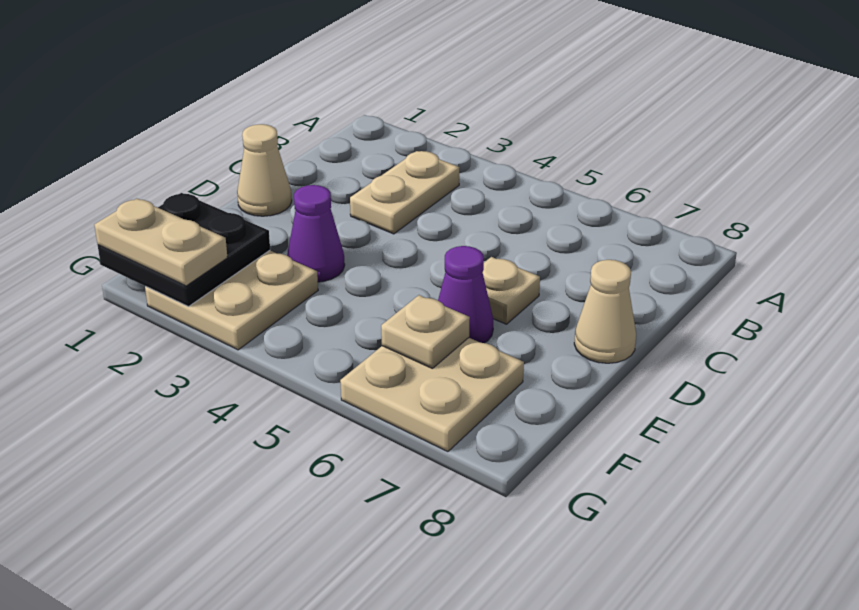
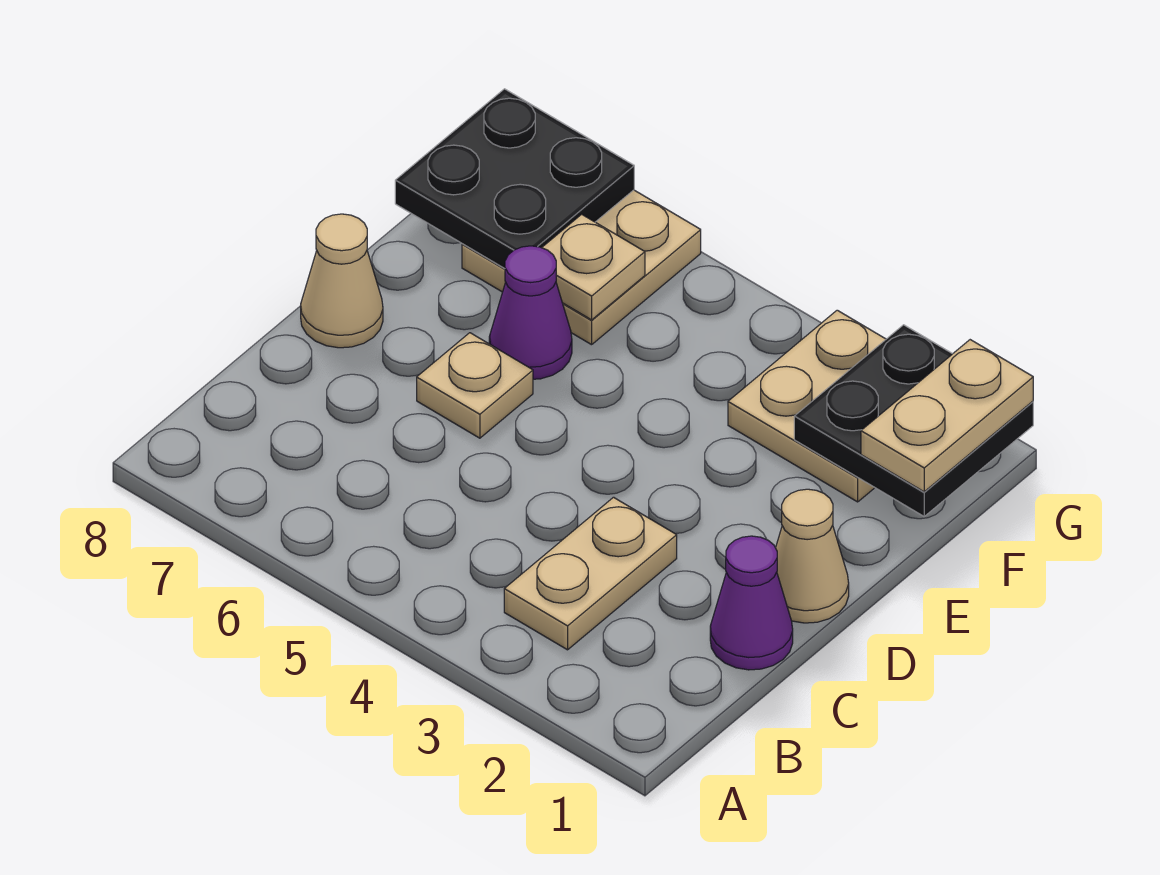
purple cone E3 level 1 -> purple cone C1 level 1
none -> black plate F7:G8 level 2
tan plate G1:G2 level 3 -> tan plate F1:G1 level 3

